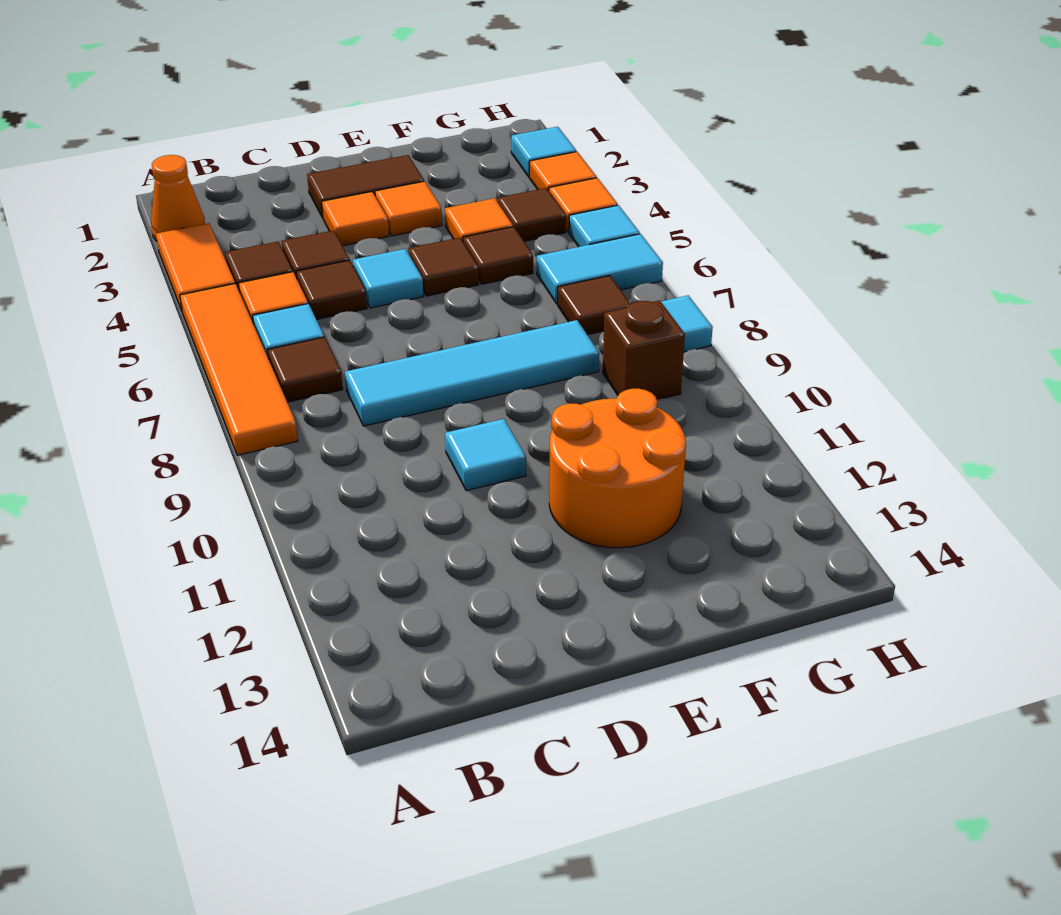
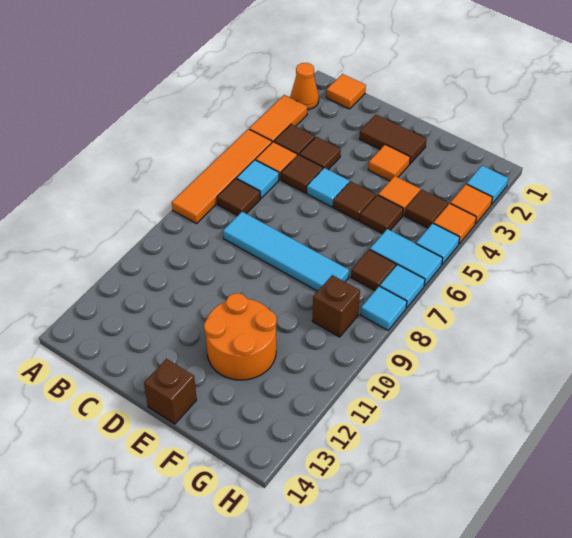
orange tile D3 level 1 -> orange tile B1 level 1
cyan tile D10 level 1 -> cyan tile H7 level 1
none -> brown brick E14 level 1

